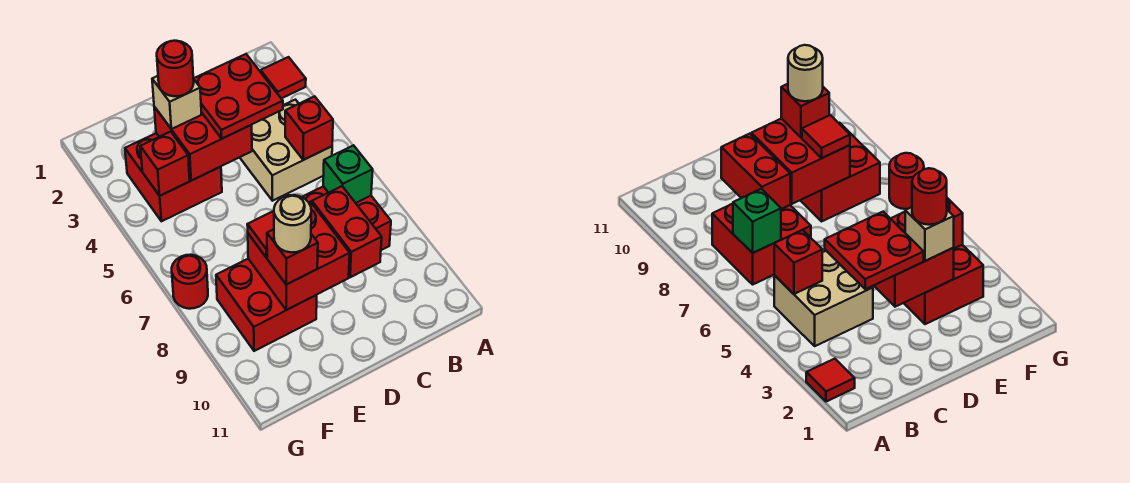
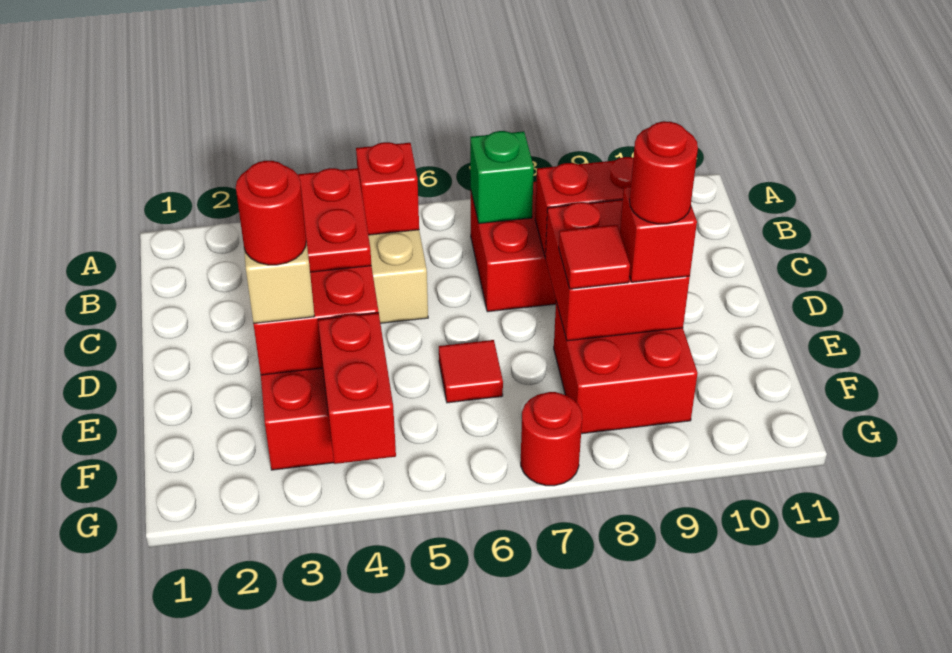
red tile A2 level 1 -> red tile E6 level 1
tan round brick E9 level 4 -> red round brick E9 level 4
red brick F4 level 2 -> red brick F4:G4 level 2

